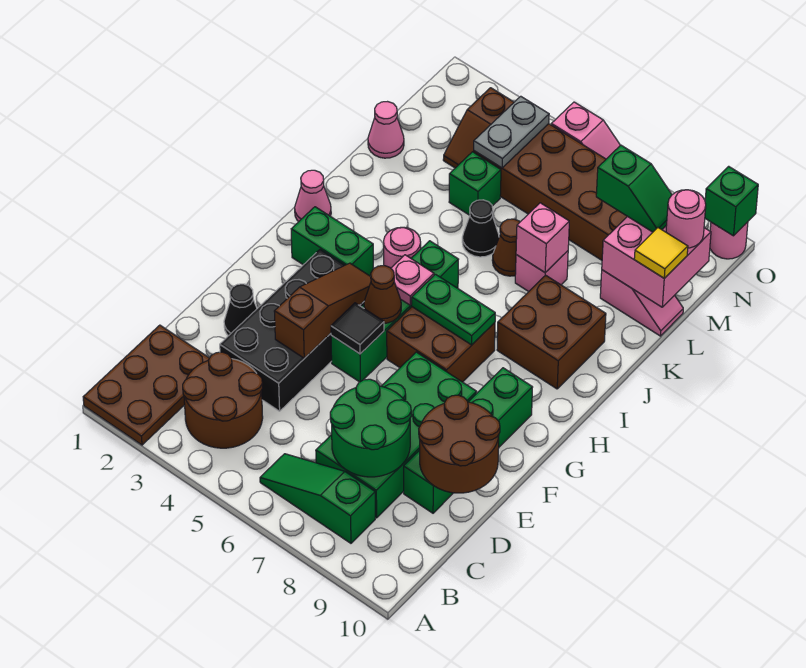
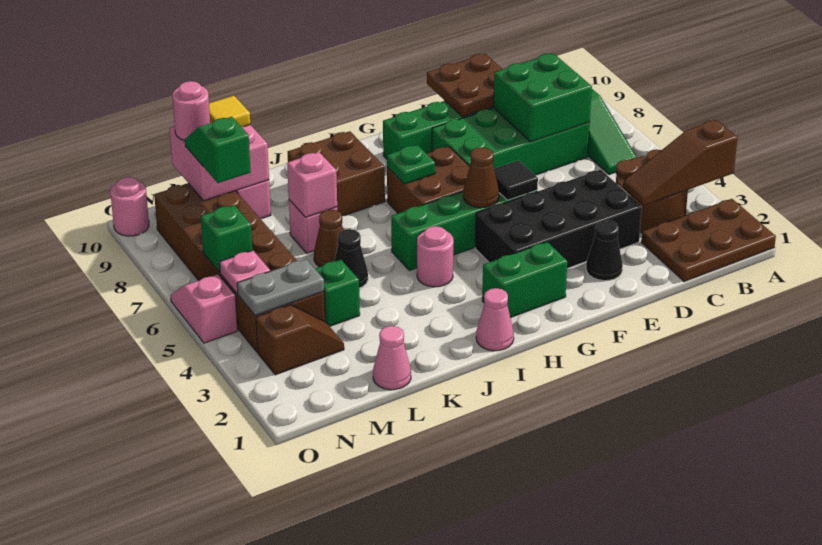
green round brick C7:D8 level 2 -> green brick C7:D8 level 2
brown round brick D9:E10 level 2 -> brown plate D9:E10 level 2
brown slope E4:G4 level 2 top E -> brown slope A3:C3 level 2 top A
green brick H2:H3 level 1 -> green brick G2:H2 level 1
pink plate H5 level 2 -> pink plate N5 level 2
green plate H6:H7 level 2 -> green plate H7 level 2
green brick O10 level 2 -> green brick N6 level 2

